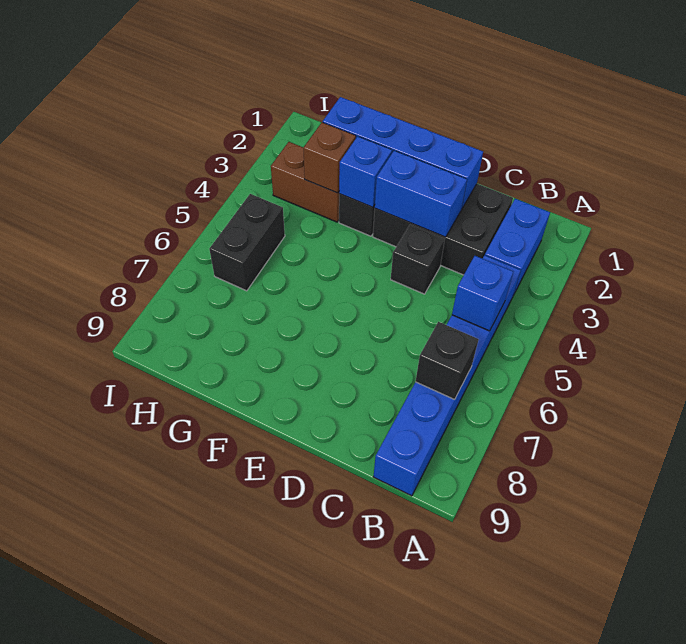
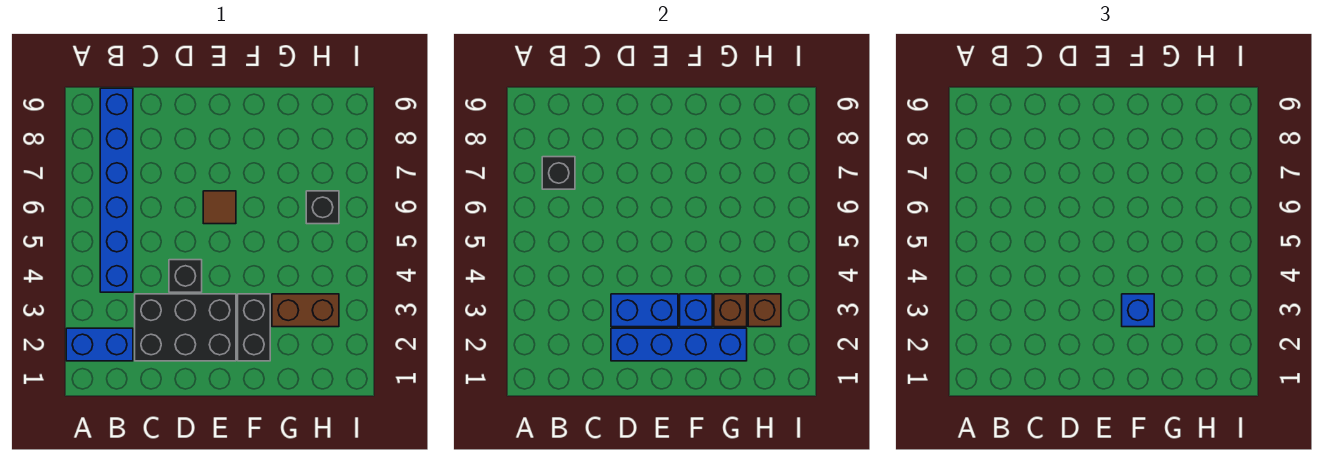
blue brick B2:B3 level 1 -> blue brick A2:B2 level 1
blue brick B5 level 2 -> blue brick F3 level 3
none -> brown tile E6 level 1
none -> brown brick H3 level 2
black brick H5:H6 level 1 -> black brick H6 level 1

